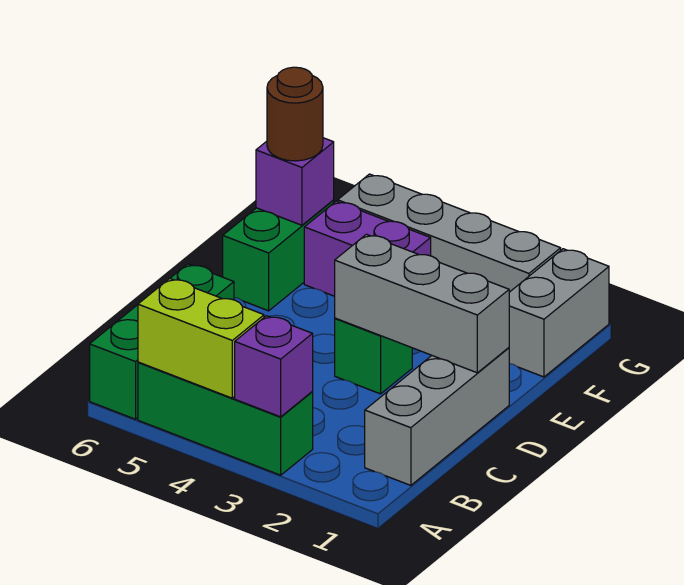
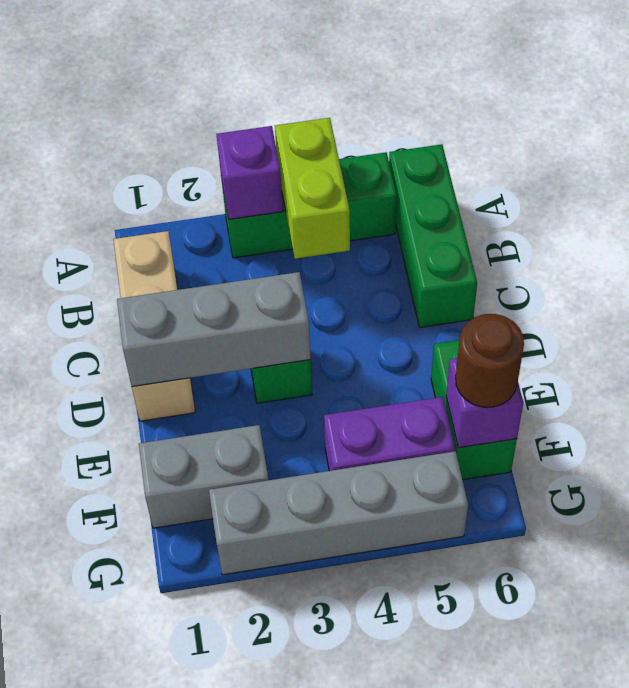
lime brick A4:A5 level 2 -> lime brick A4:B4 level 2
grey brick B1:D1 level 1 -> tan brick B1:D1 level 1
grey brick F1:G1 level 1 -> grey brick F1:F2 level 1

